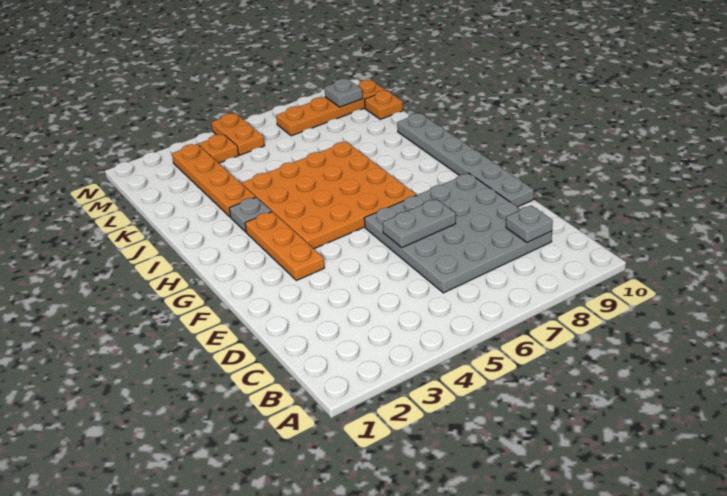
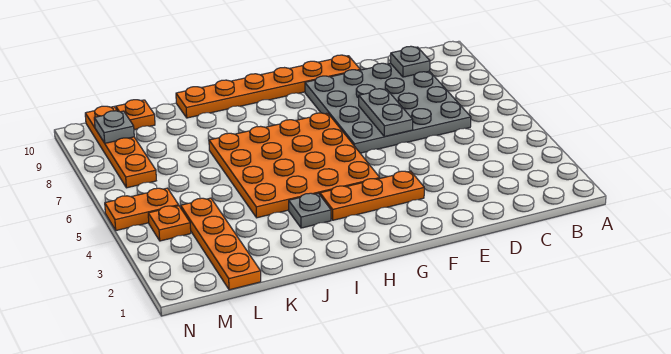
grey plate E10:J10 level 1 -> orange plate E10:J10 level 1
orange plate J3:M3 level 1 -> orange plate L1:L4 level 1

